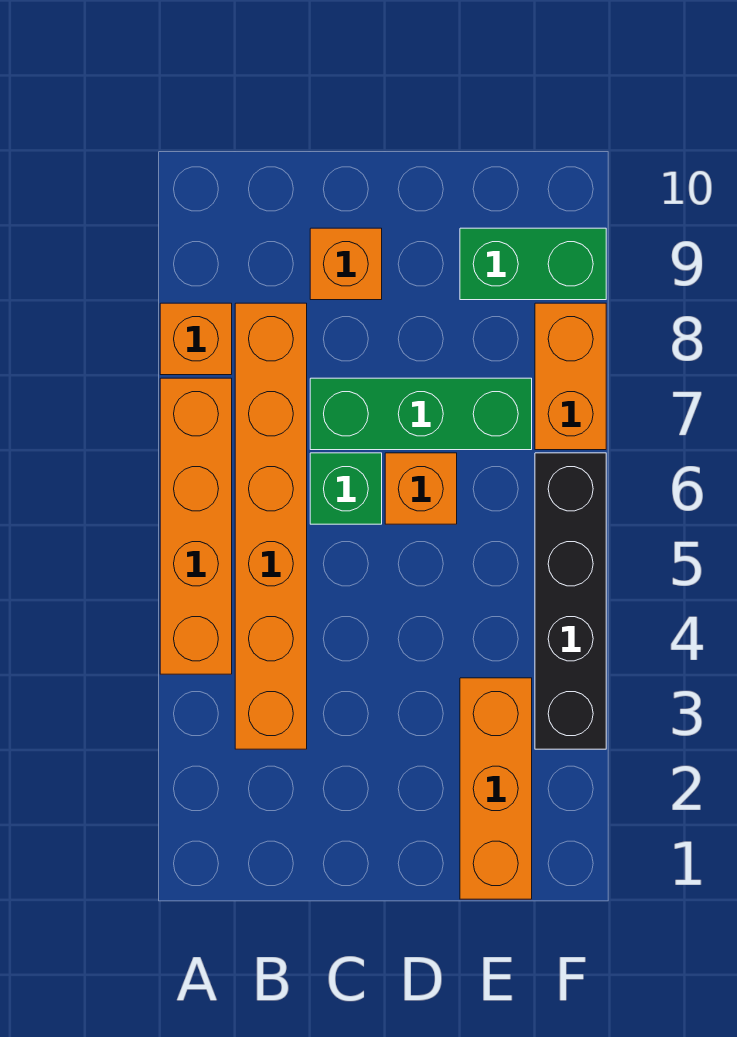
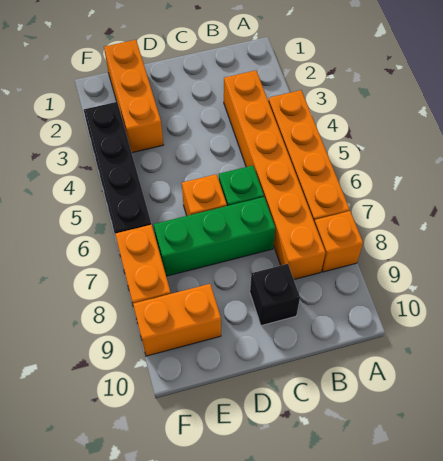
orange brick C9 level 1 -> black brick C9 level 1
green brick E9:F9 level 1 -> orange brick E9:F9 level 1

